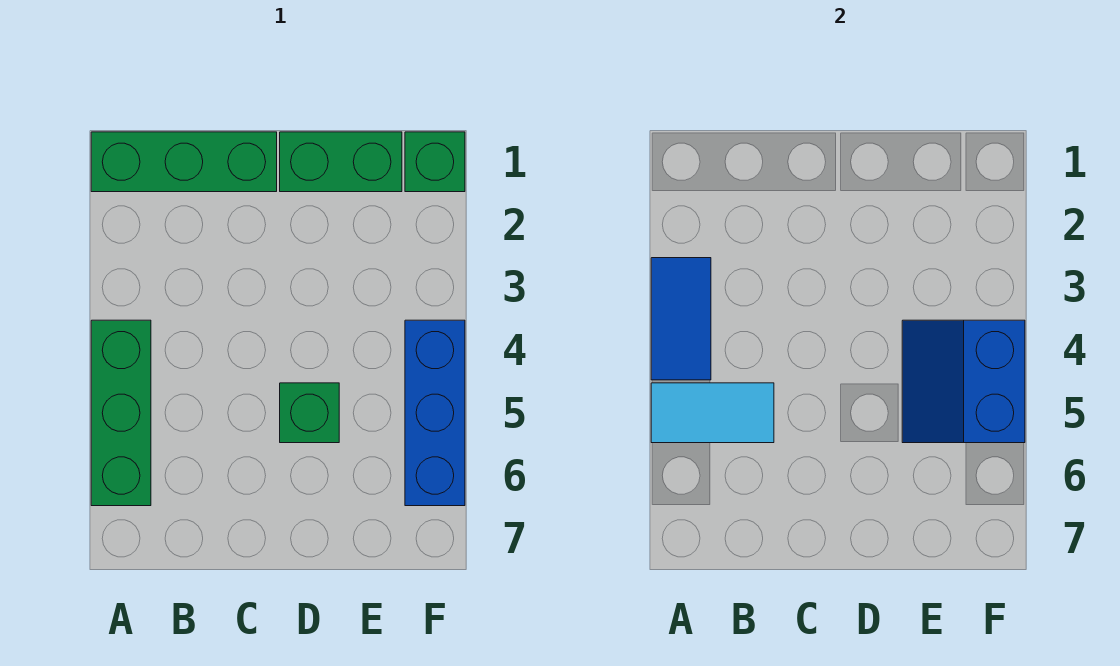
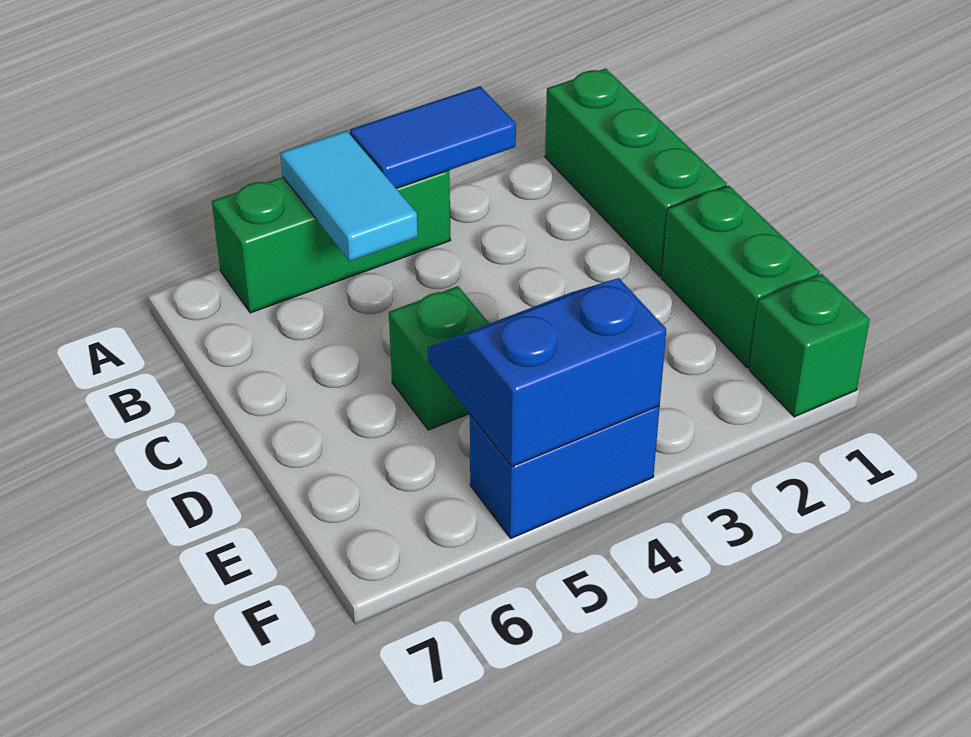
blue brick F4:F6 level 1 -> blue brick F4:F5 level 1

